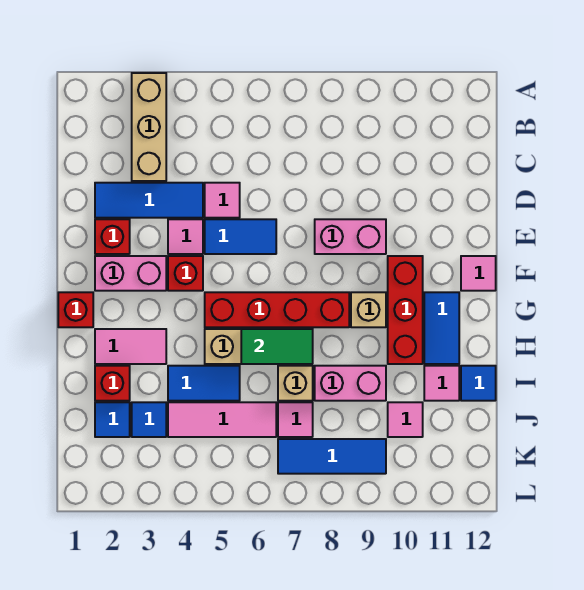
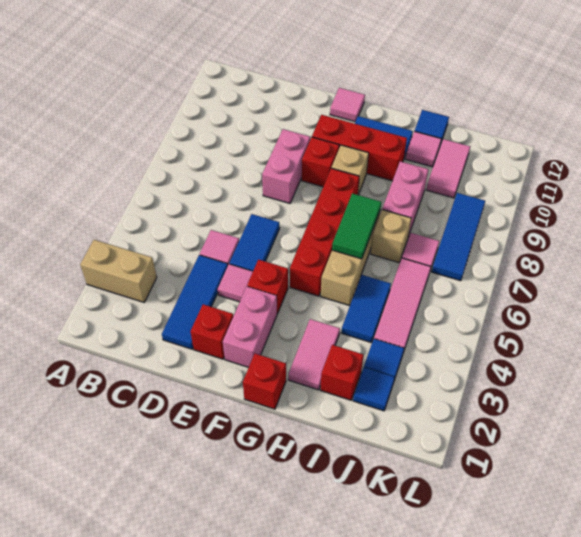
tan brick A3:C3 level 1 -> tan brick A3:B3 level 1
none -> red brick F9 level 1
pink tile J10 level 1 -> pink tile J10:J11 level 1

